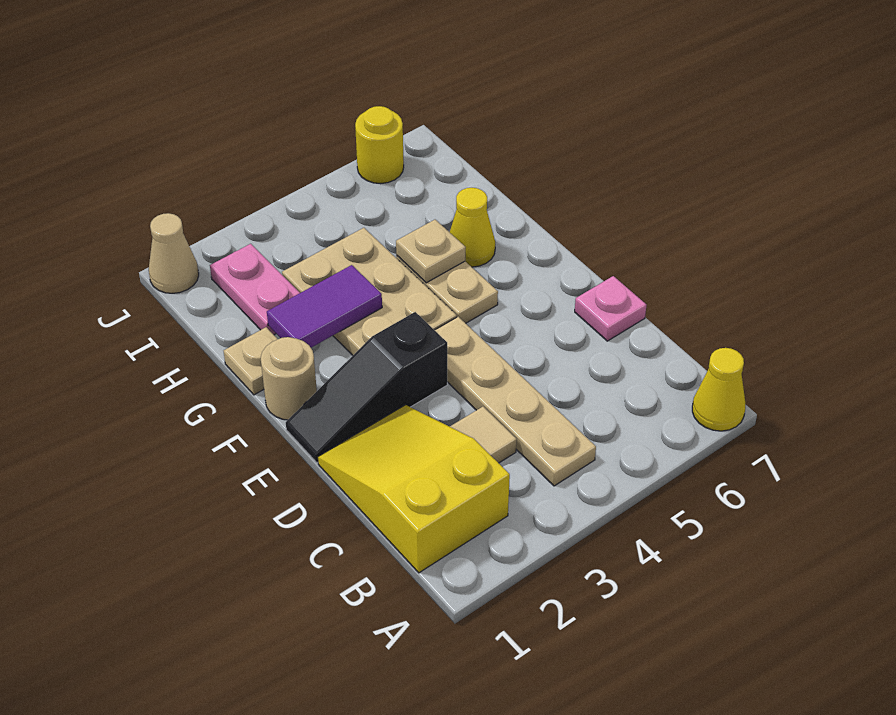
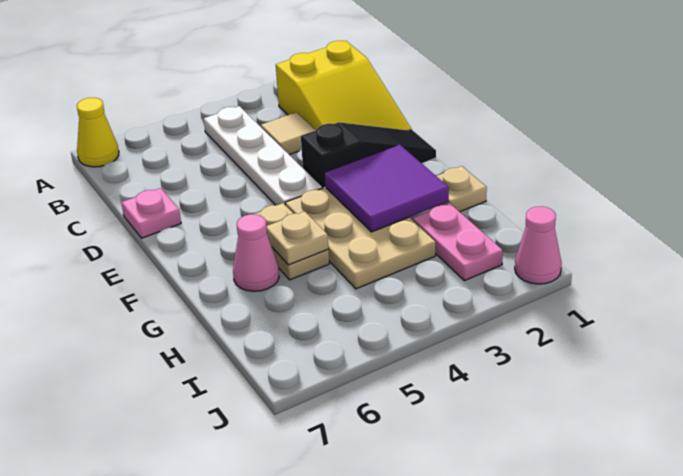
tan plate B4:E4 level 1 -> white plate B4:E4 level 1
tan round brick F1 level 1 -> none
purple tile G2:G3 level 2 -> purple tile F2:G3 level 2
yellow cone G6 level 1 -> pink cone G6 level 1
tan cone J1 level 1 -> pink cone J1 level 1
yellow round brick J6 level 1 -> none

